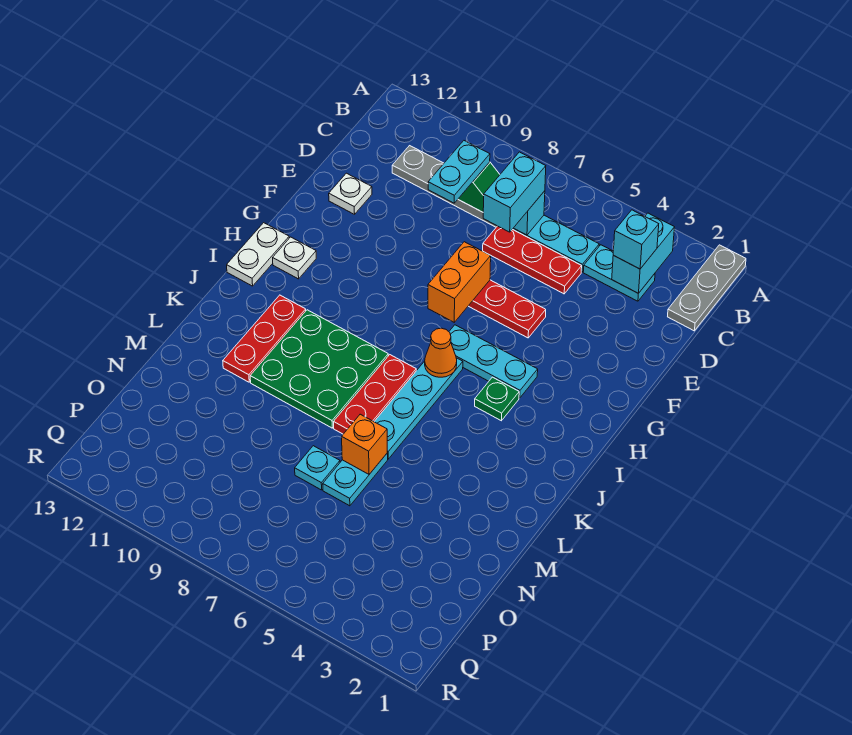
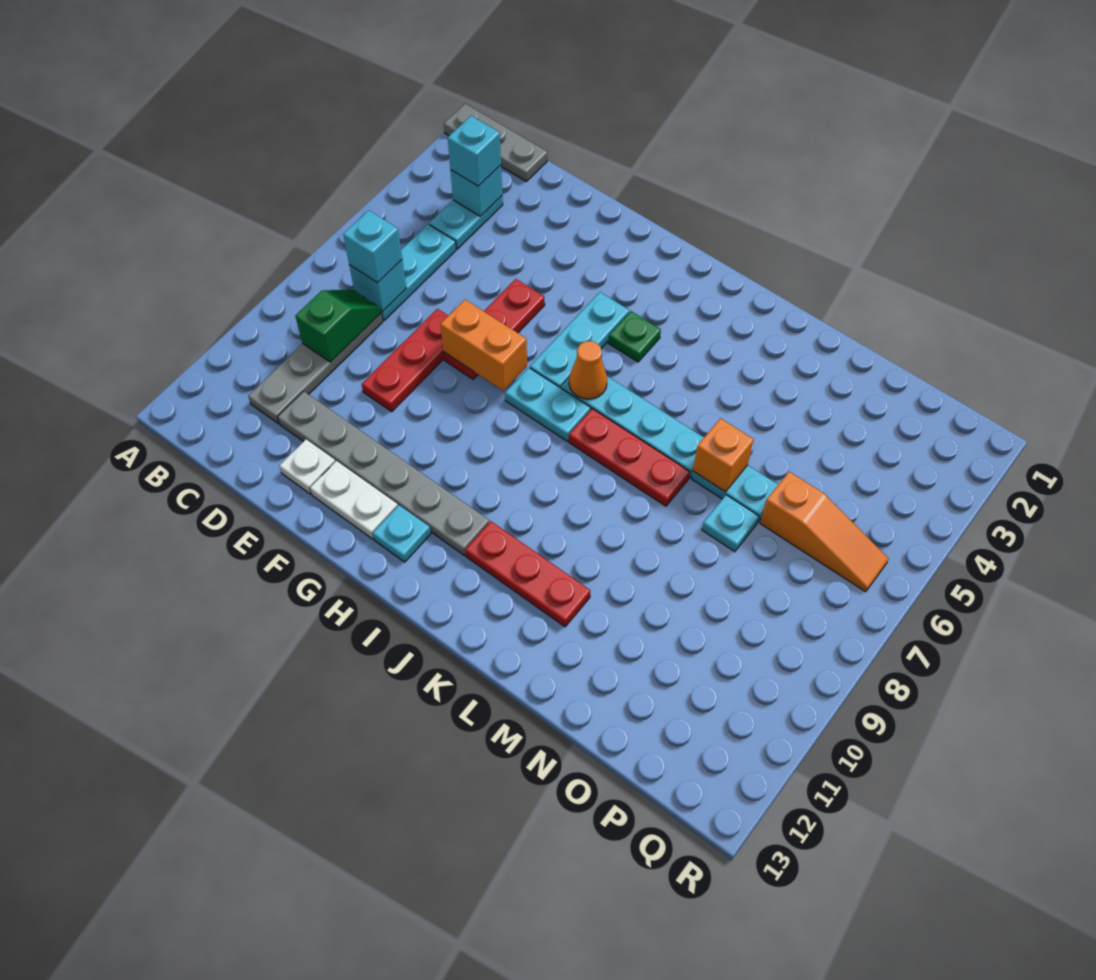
cyan brick B3:C3 level 2 -> cyan brick C3 level 2
cyan brick C7:D7 level 3 -> cyan brick C7 level 3
cyan plate C9:D9 level 3 -> cyan plate H7:I7 level 1
red plate D5:D7 level 1 -> red plate E7:E9 level 1
none -> grey plate D11:I11 level 1
white plate H12 level 1 -> cyan plate H12 level 1
white plate H13:I13 level 1 -> white plate F12:G12 level 1
green plate J8:L10 level 1 -> none
none -> orange slope O6:Q6 level 1 top O

